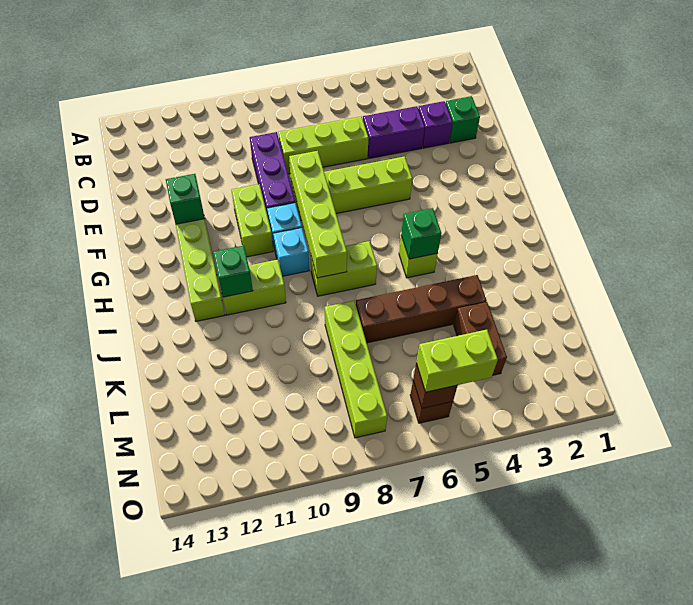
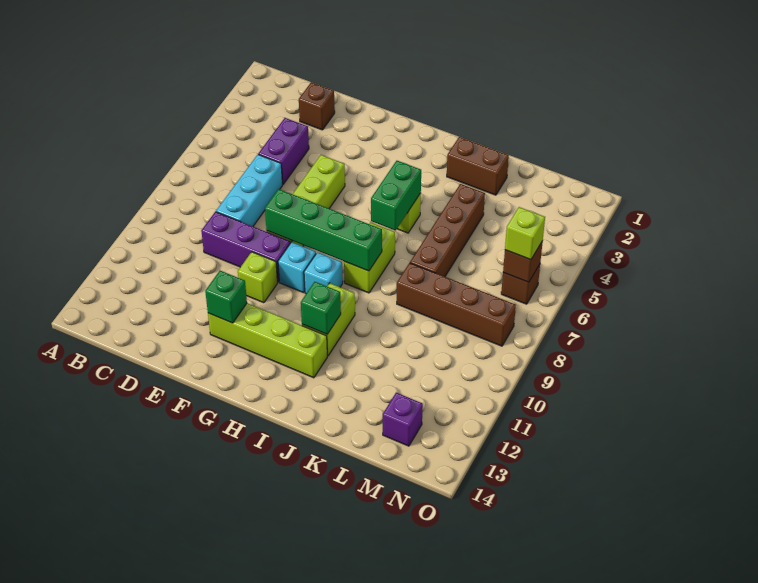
green brick D2 level 1 -> brown brick D2 level 1
purple brick D3 level 1 -> purple brick M13 level 1
lime brick D6:D8 level 1 -> cyan brick D6:D8 level 1
lime brick F8:I8 level 2 -> green brick F8:I8 level 2
lime brick F10:G10 level 1 -> lime brick F10 level 1
green brick I5 level 2 -> green brick I5:I6 level 2
lime brick K8:N8 level 1 -> brown brick K8:N8 level 1
brown brick L4:M4 level 1 -> brown brick J2:K2 level 1
lime brick N5:N6 level 3 -> lime brick N6 level 3

